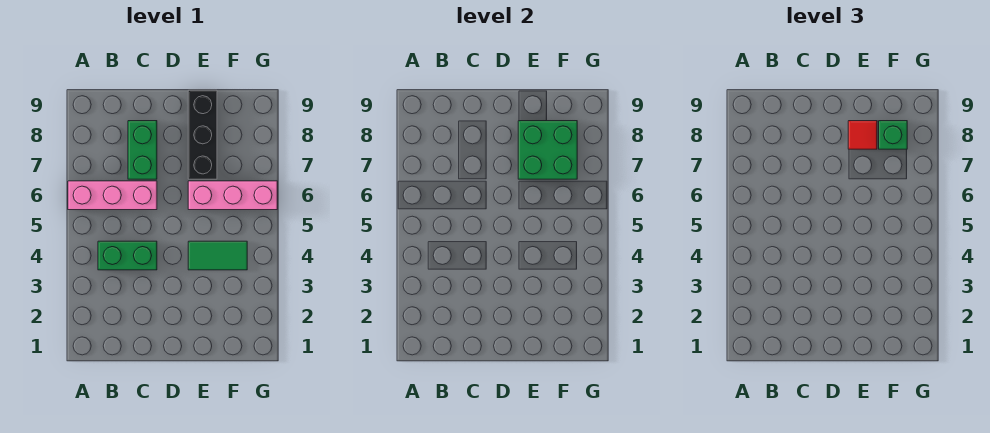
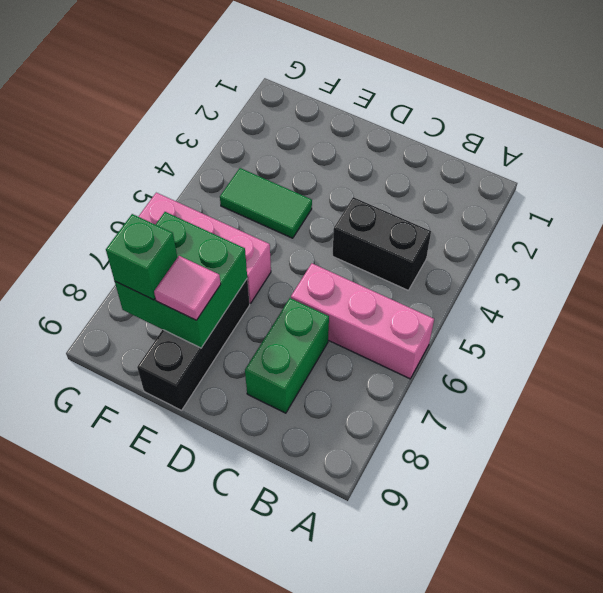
green brick B4:C4 level 1 -> black brick B4:C4 level 1
red tile E8 level 3 -> pink tile E8 level 3

